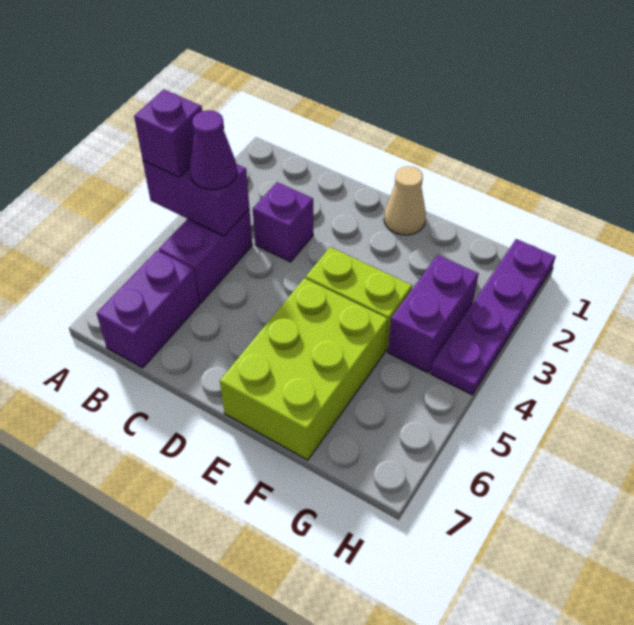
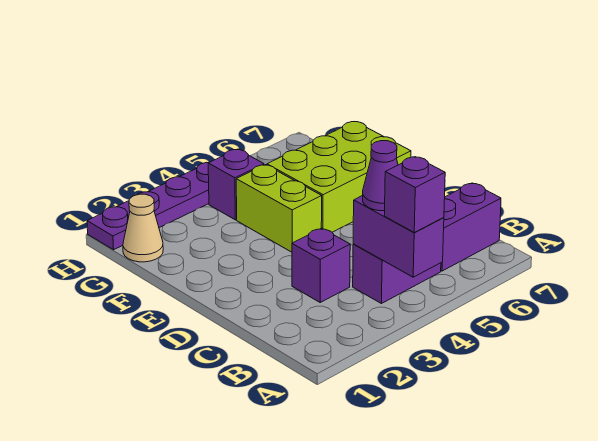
tan cone E1 level 1 -> tan cone G1 level 1
purple brick G3:G4 level 1 -> purple brick G4 level 1

